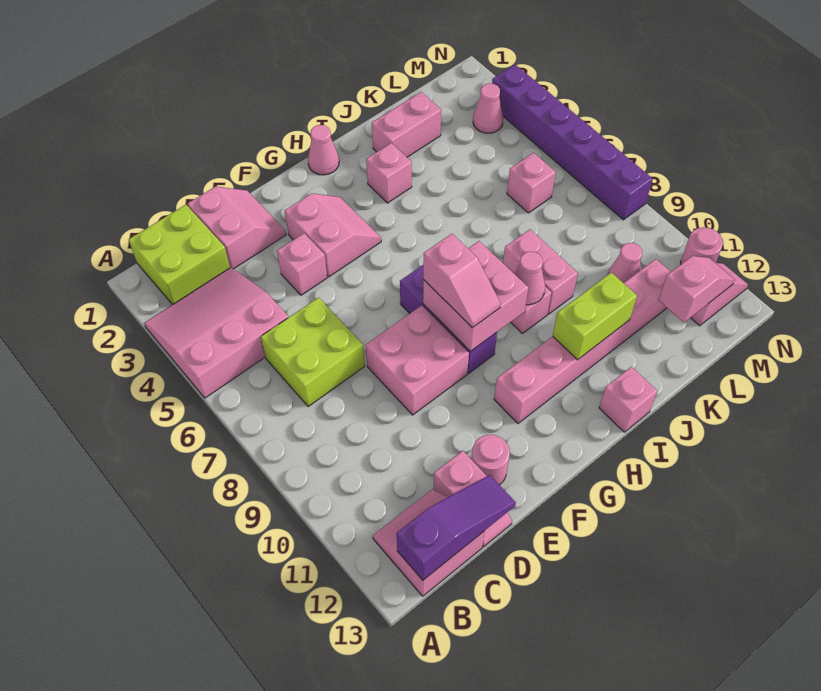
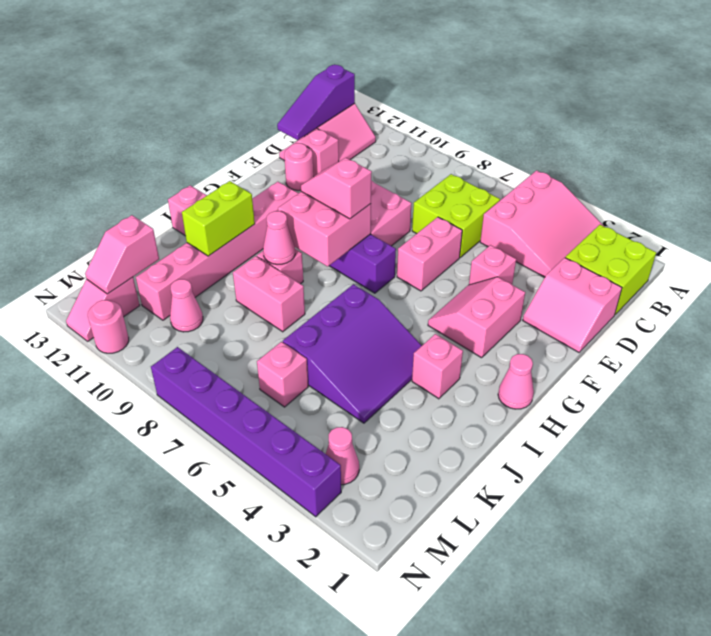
pink slope F3:G4 level 1 top F -> pink slope F3:G4 level 1 top 3
none -> purple slope I4:K6 level 1 top 6
pink brick J2:K2 level 1 -> pink brick E6:F6 level 1

